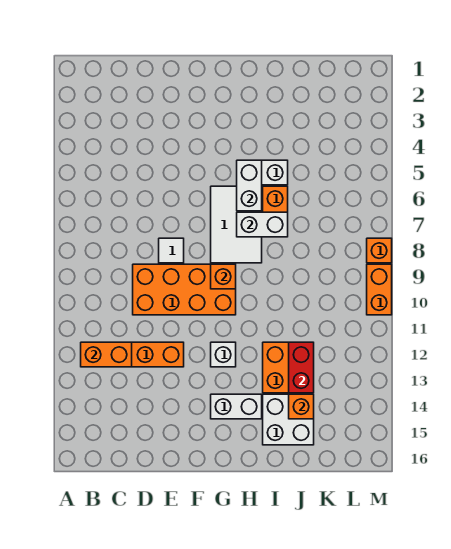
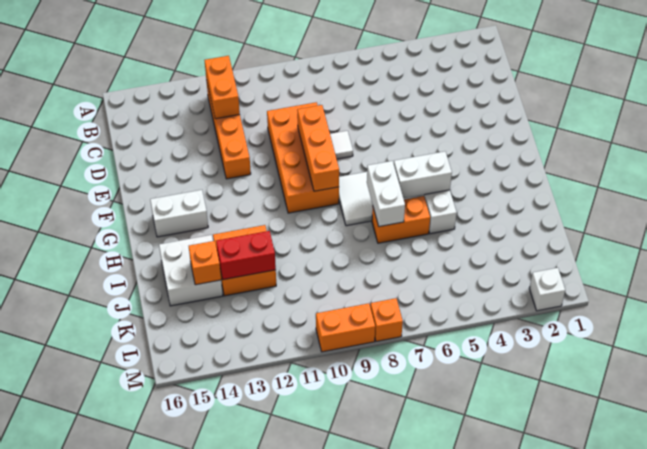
orange brick G9 level 2 -> orange brick E9:G9 level 2
white brick G12 level 1 -> white brick M2 level 1
white brick G14:H14 level 1 -> white brick G14:G15 level 1

